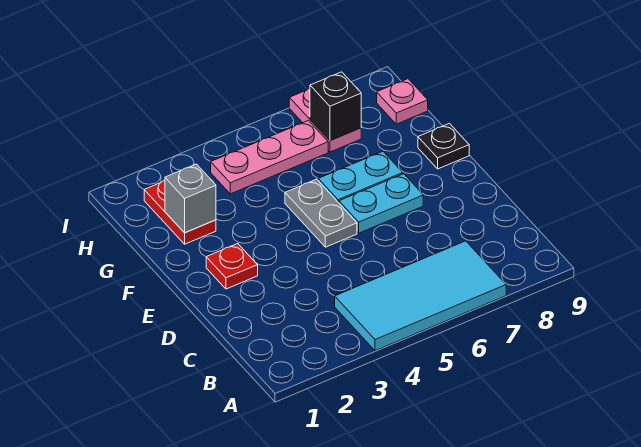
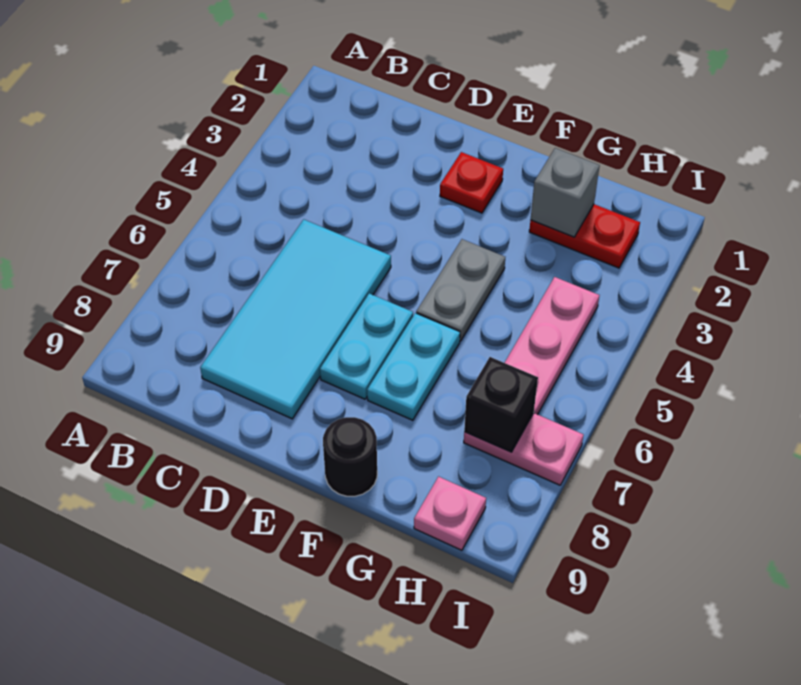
cyan tile A4:B7 level 1 -> cyan tile C5:D8 level 1
grey plate E5:F5 level 1 -> grey plate F4:F5 level 1
black plate F9 level 1 -> black round brick F9 level 1

